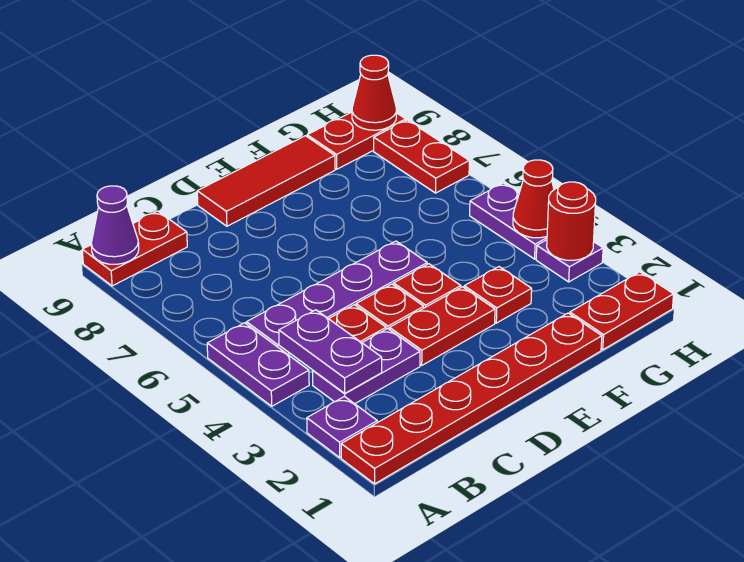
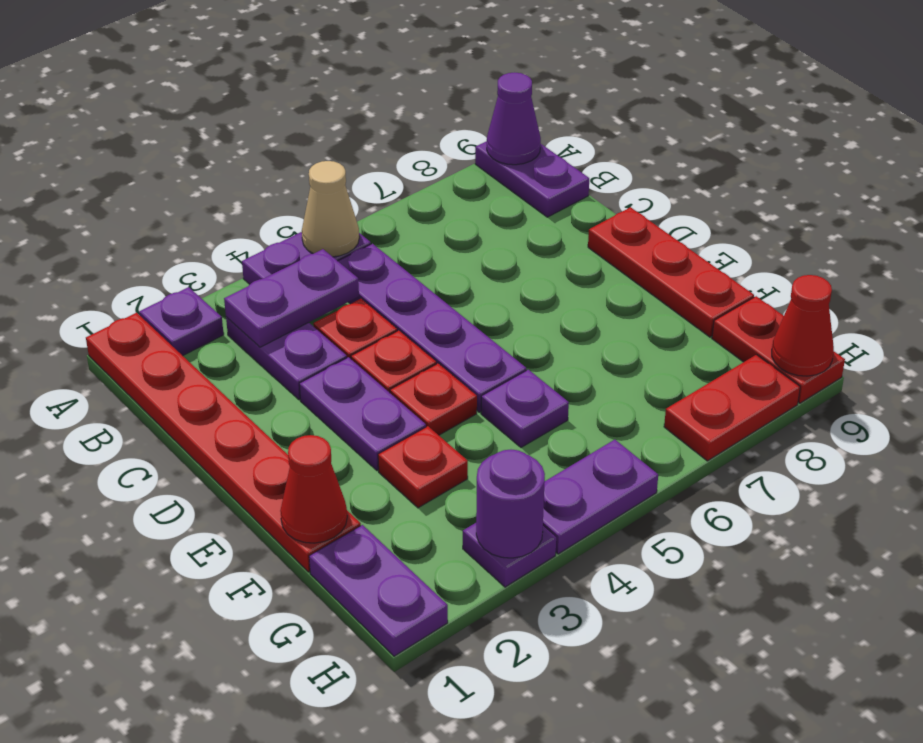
none -> tan cone A5 level 2
red plate A9:B9 level 1 -> purple plate A9:B9 level 1
red plate D3:E3 level 1 -> purple plate D3:E3 level 1
red tile D9:F9 level 1 -> red plate D9:F9 level 1
none -> purple plate F5 level 1
red plate G1:H1 level 1 -> purple plate G1:H1 level 1
red round brick H3 level 2 -> purple round brick H3 level 2
red cone H4 level 2 -> red cone F1 level 2

